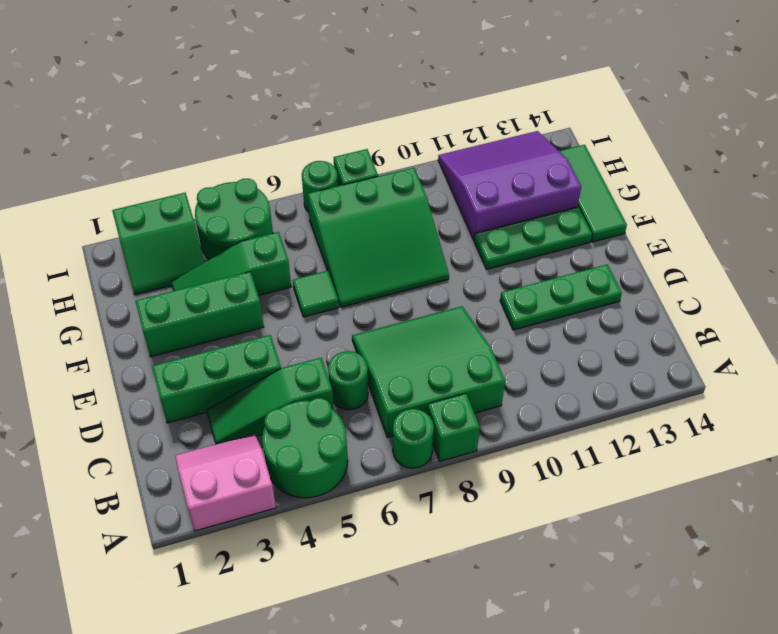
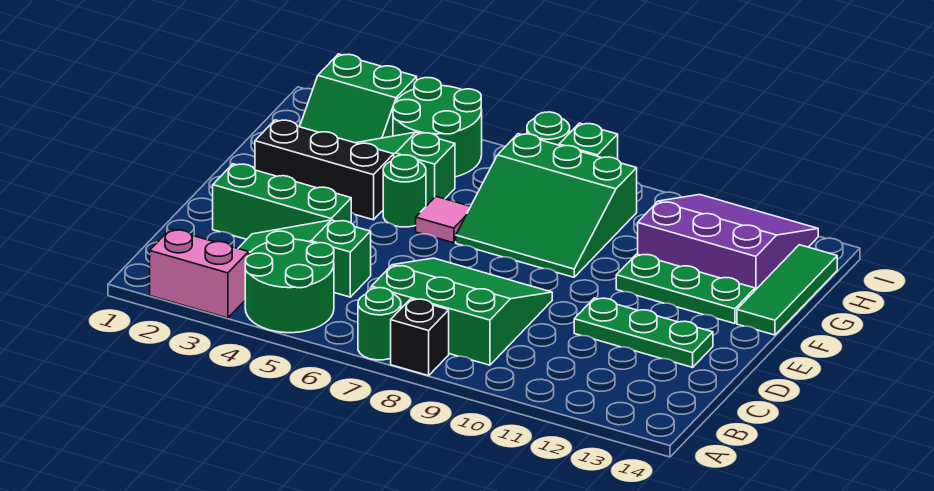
green brick A8 level 1 -> black brick A8 level 1
green round brick C6 level 1 -> green round brick F5 level 1
green brick F2:F4 level 1 -> black brick F2:F4 level 1
green tile F6 level 1 -> pink tile F6 level 1

